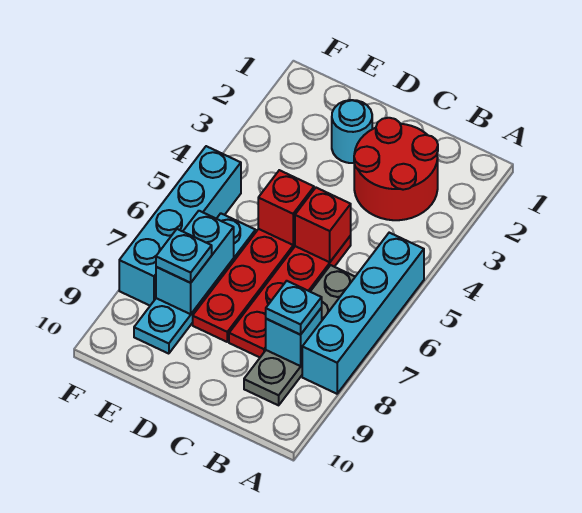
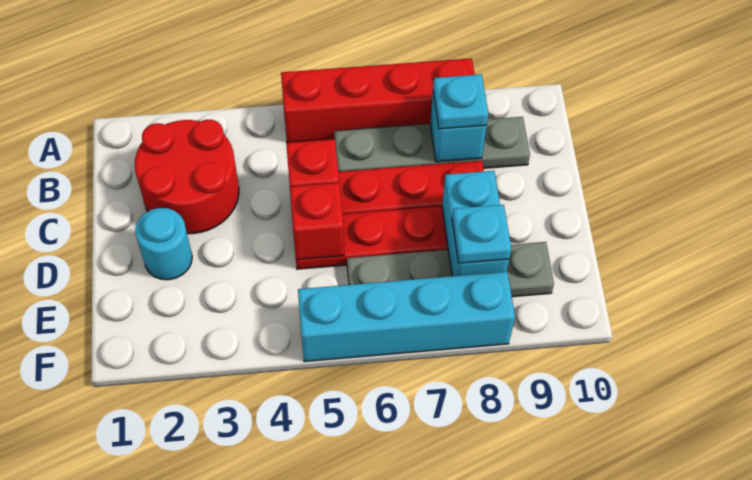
cyan brick A5:A8 level 1 -> red brick A5:A8 level 1
cyan plate E6:E9 level 1 -> grey plate E6:E9 level 1
cyan brick E7:E8 level 2 -> cyan brick D8:E8 level 2

